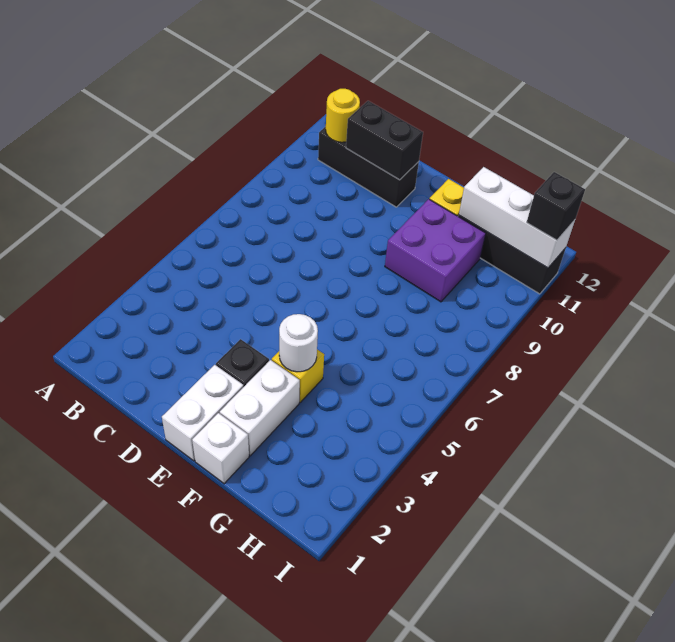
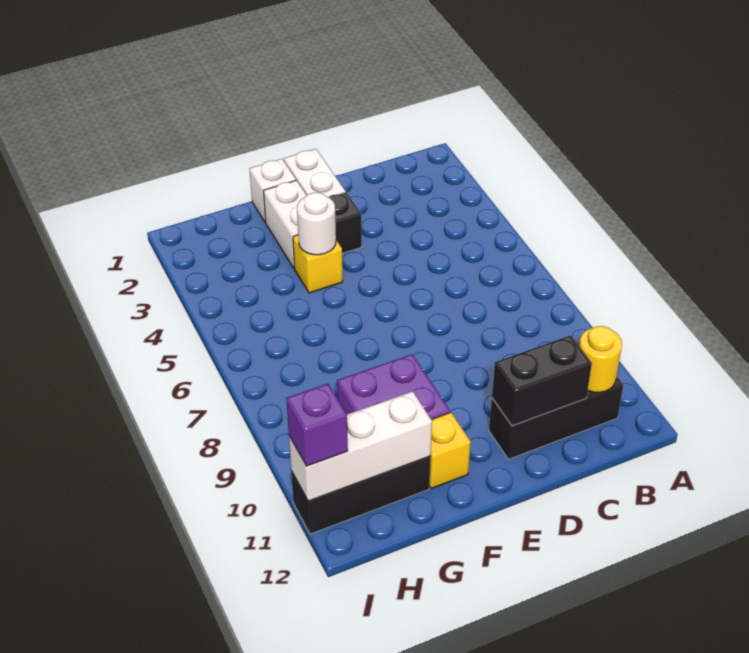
black brick I11 level 3 -> purple brick I11 level 3

